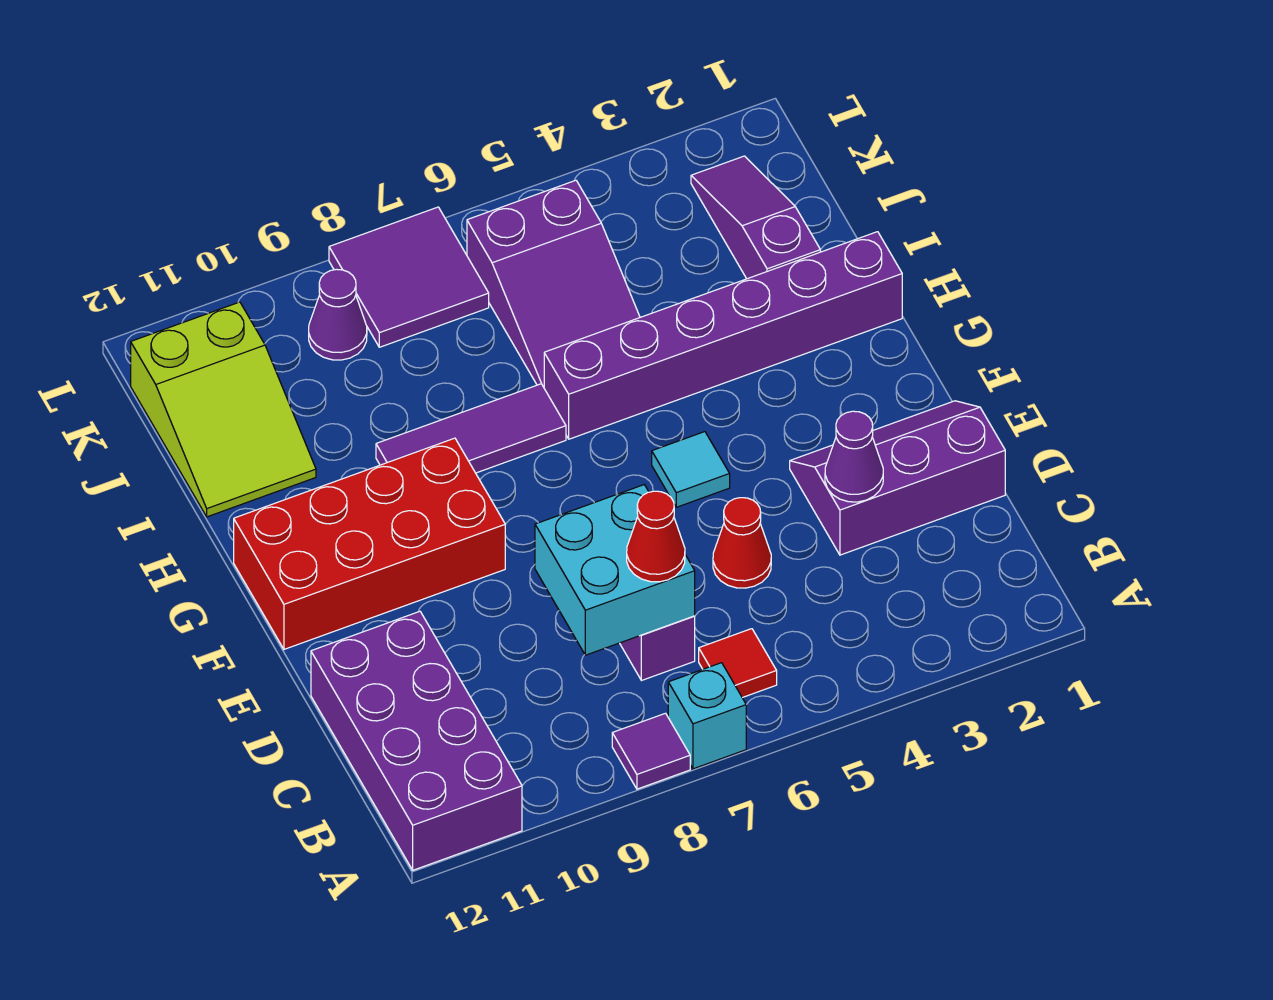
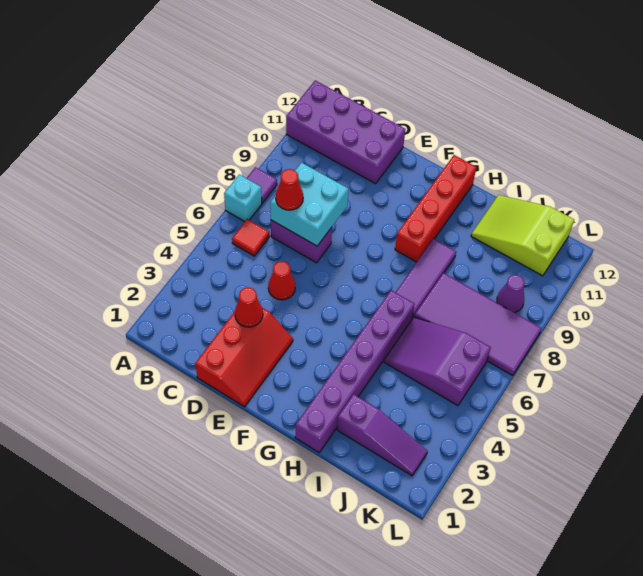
purple slope D1:E3 level 1 top D -> red slope D1:E3 level 1 top D
purple cone D3 level 2 -> red cone D3 level 2
cyan tile F5 level 1 -> none
red brick F9:G12 level 1 -> red brick G9:G12 level 1
purple tile K7:L8 level 1 -> purple tile I7:L8 level 1

